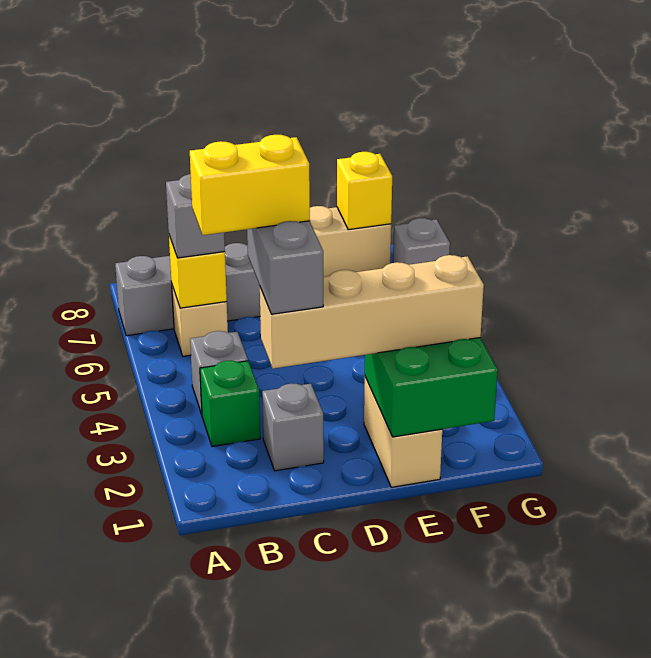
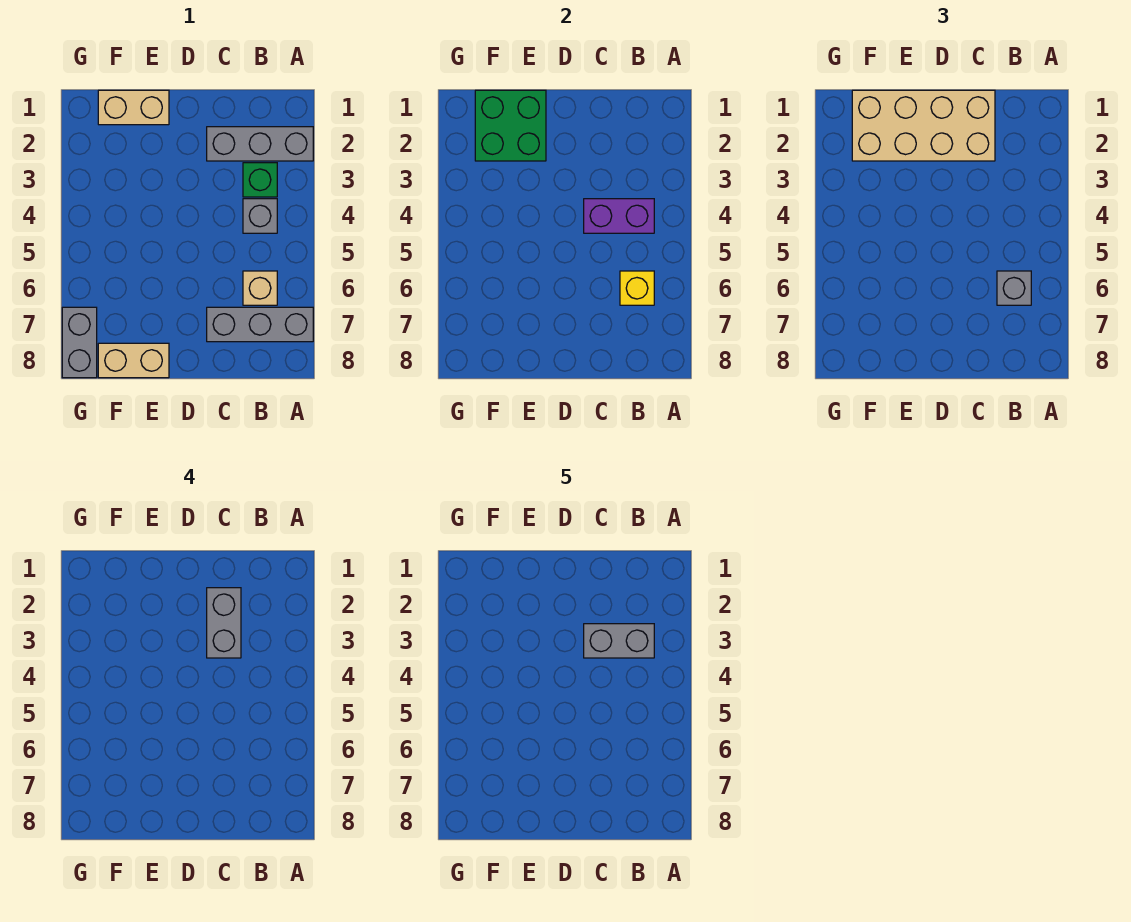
yellow brick B3:C3 level 5 -> grey brick B3:C3 level 5
none -> purple brick B4:C4 level 2
grey brick C2 level 1 -> grey brick A2:C2 level 1
tan brick C2:F2 level 3 -> tan brick C1:F2 level 3
tan brick E1:E2 level 1 -> tan brick E1:F1 level 1
yellow brick F8 level 2 -> none
grey brick G7 level 1 -> grey brick G7:G8 level 1

